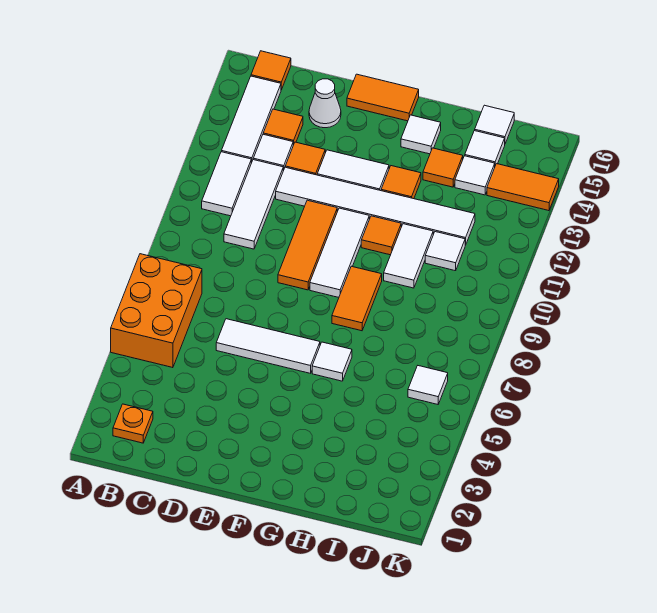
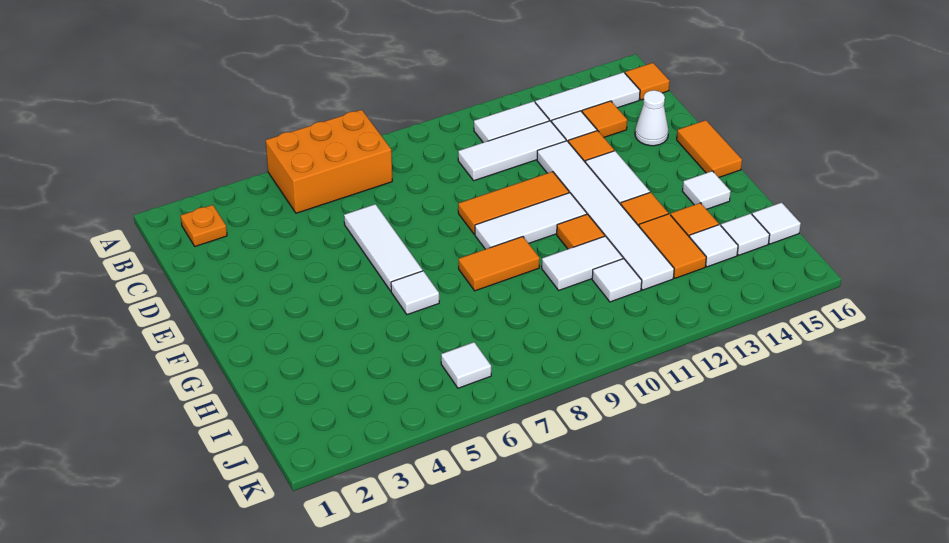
orange tile J14:K14 level 1 -> orange tile H13:I13 level 1

